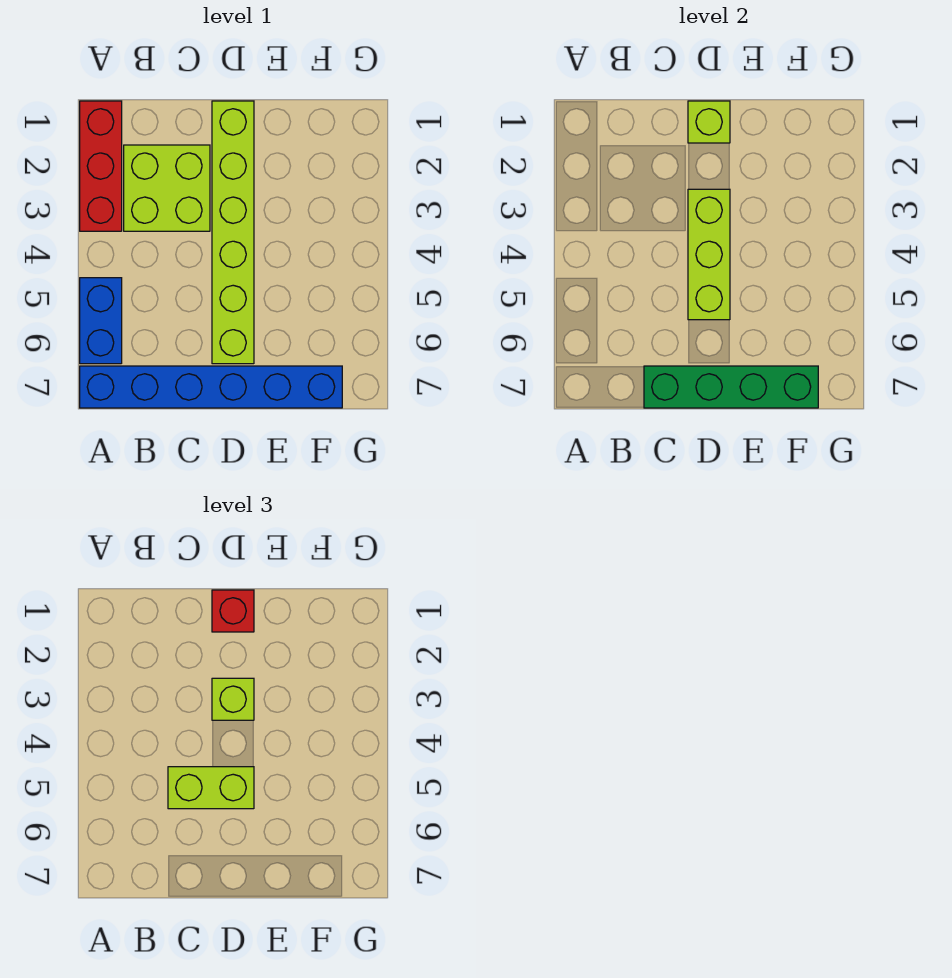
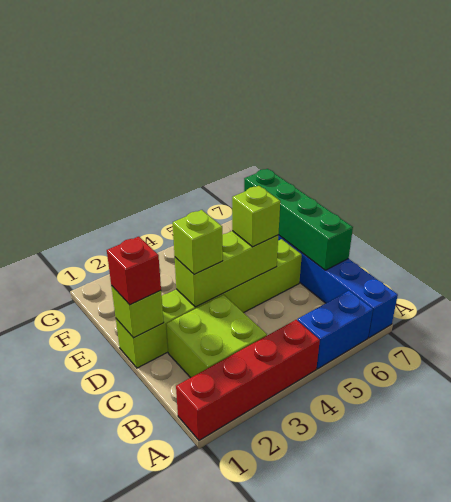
red brick A1:A3 level 1 -> red brick A1:A4 level 1
lime brick C5:D5 level 3 -> lime brick D5 level 3

